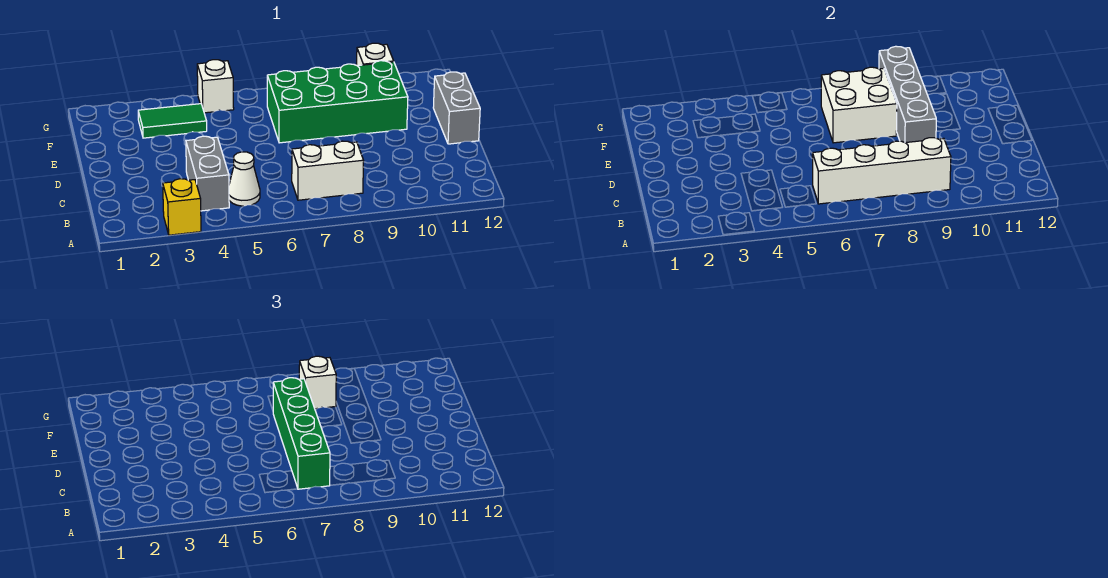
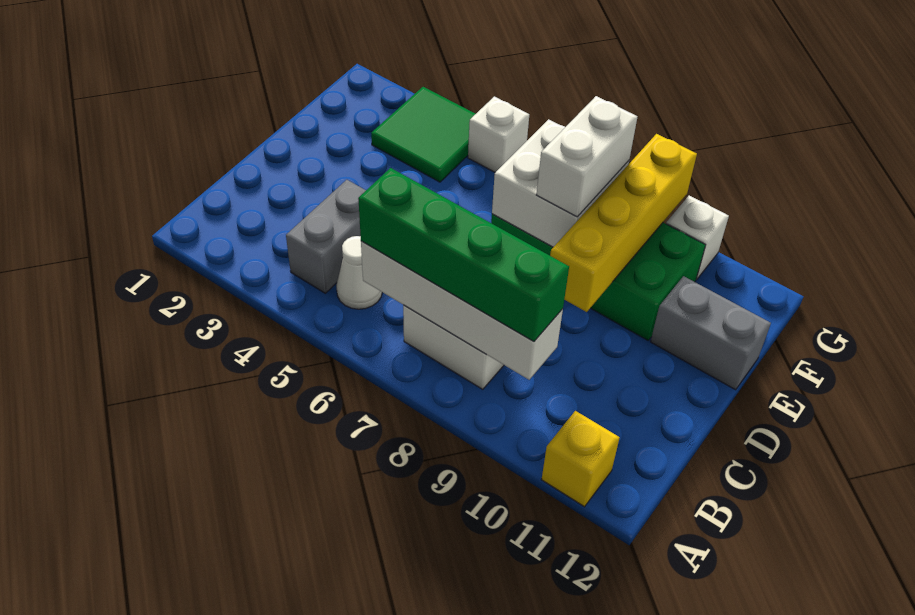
yellow brick A3 level 1 -> yellow brick A11 level 1
green brick B7:E7 level 3 -> green brick B6:B9 level 3
grey brick D9:G9 level 2 -> yellow brick D9:G9 level 2
grey brick D12:E12 level 1 -> grey brick E11:E12 level 1
green tile F3:F4 level 1 -> green tile F3:G4 level 1
white brick F8 level 3 -> white brick E8:F8 level 3

